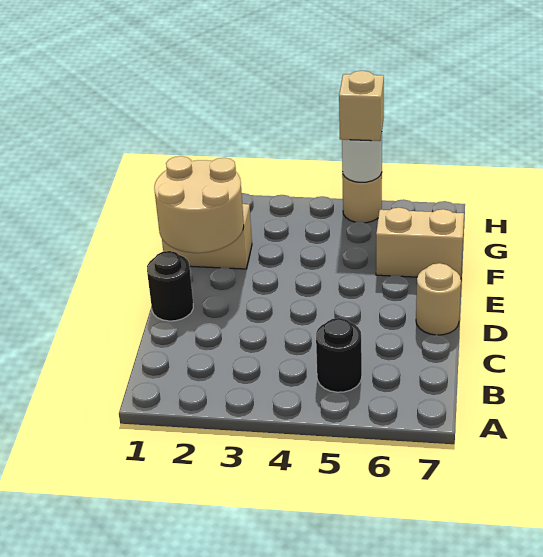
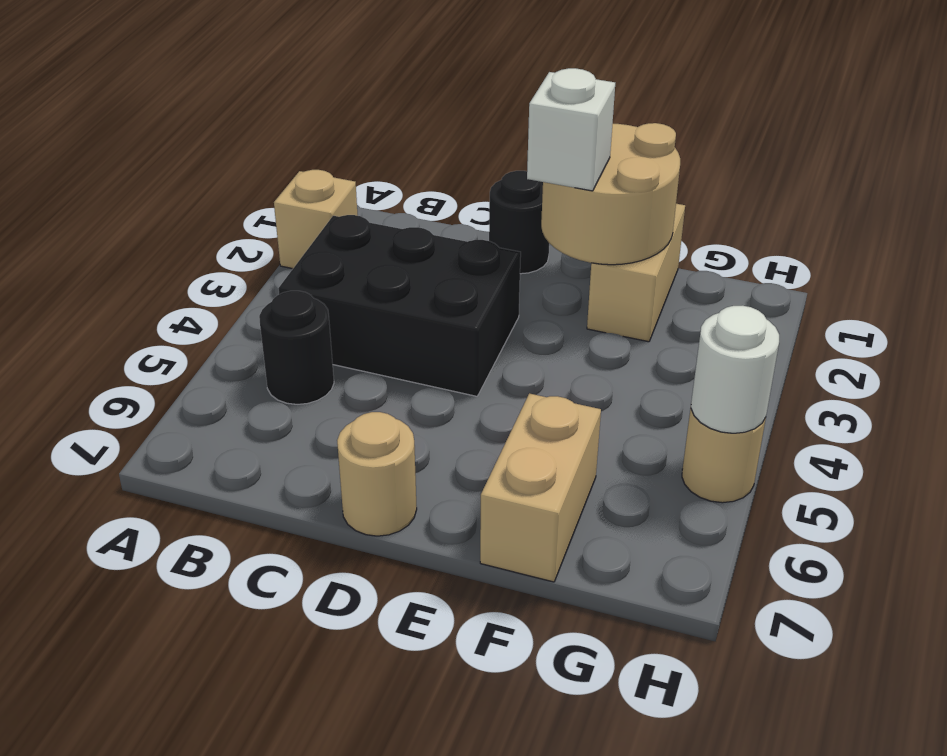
none -> black brick B3:D4 level 1
none -> white brick E2 level 3
tan brick H5 level 3 -> tan brick A2 level 1

